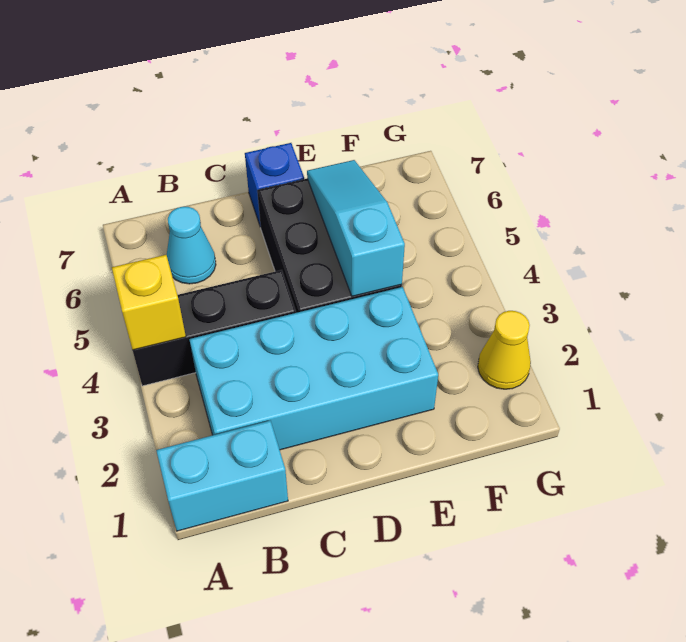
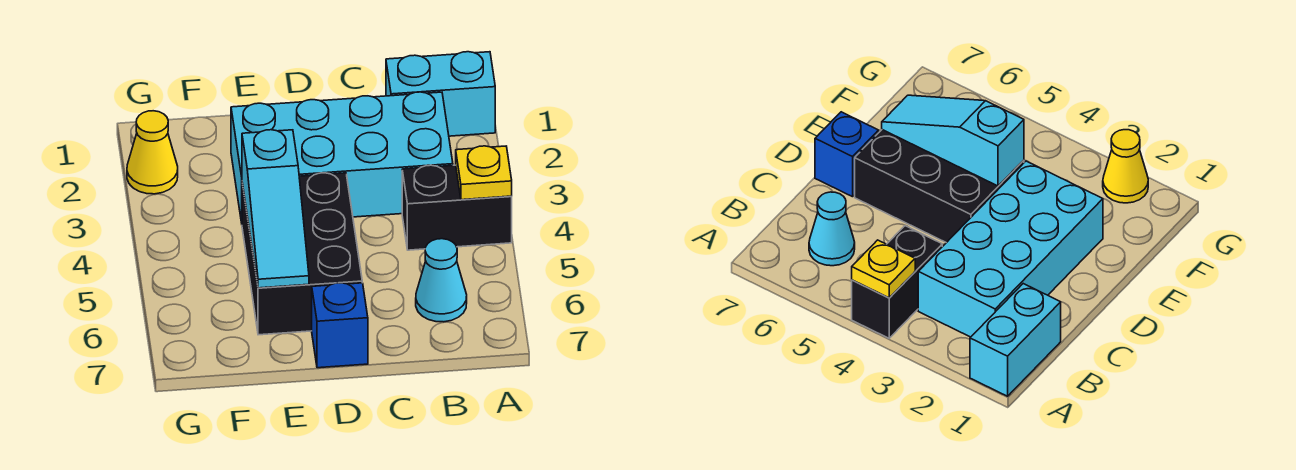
black brick A4:C4 level 1 -> black brick A4:B4 level 1
yellow brick A4 level 2 -> yellow plate A4 level 2

